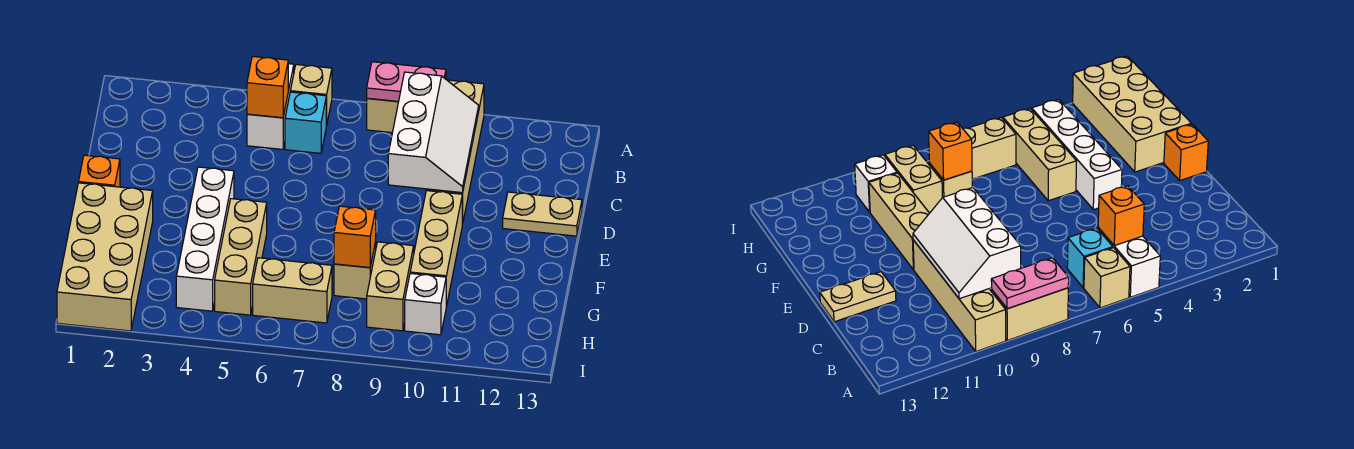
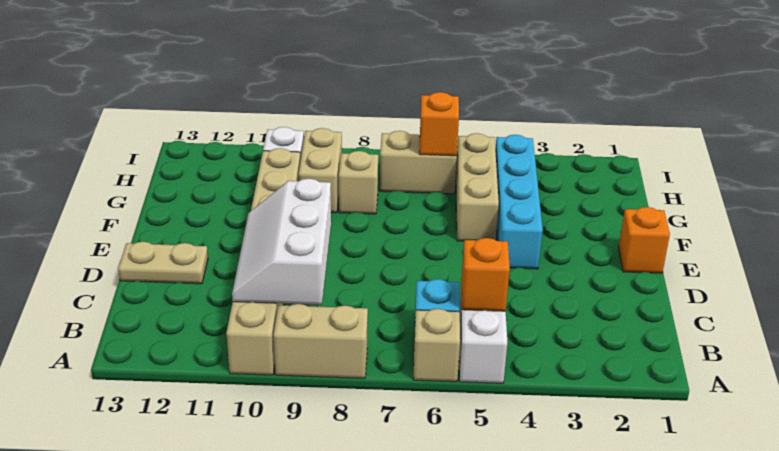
pink plate A8:A9 level 2 -> none
white brick E4:H4 level 1 -> cyan brick E4:H4 level 1
tan brick F1:I2 level 1 -> none
orange brick G8 level 2 -> orange brick H6 level 2

